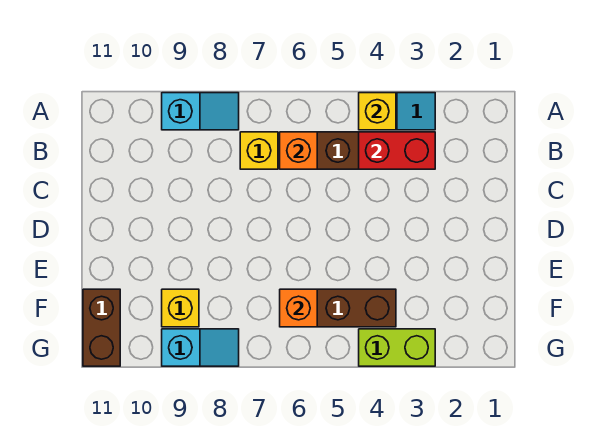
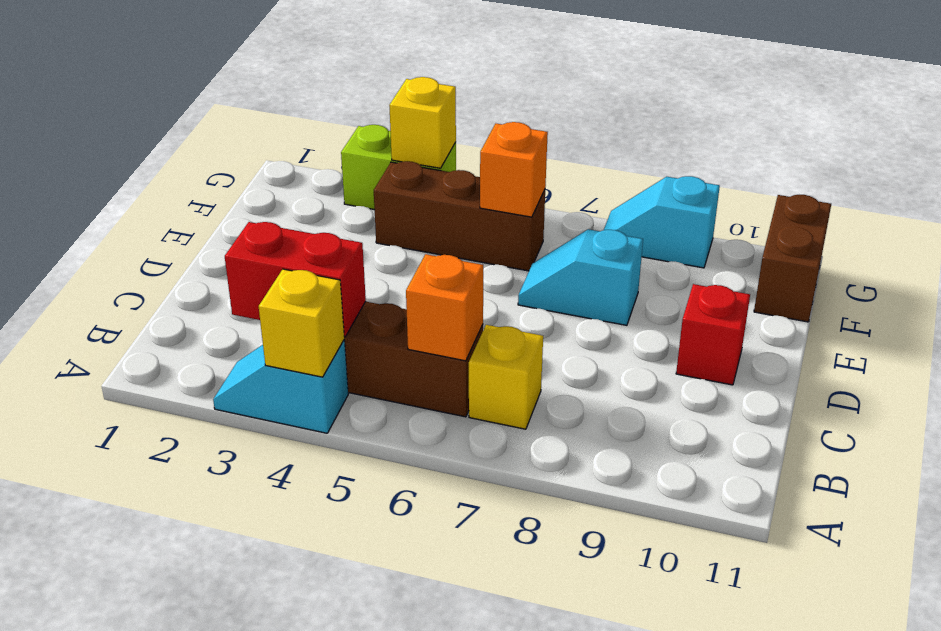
cyan slope A8:A9 level 1 top 9 -> cyan slope E7:E8 level 1 top 8
none -> red brick D10 level 1
yellow brick F9 level 1 -> yellow brick G4 level 2

